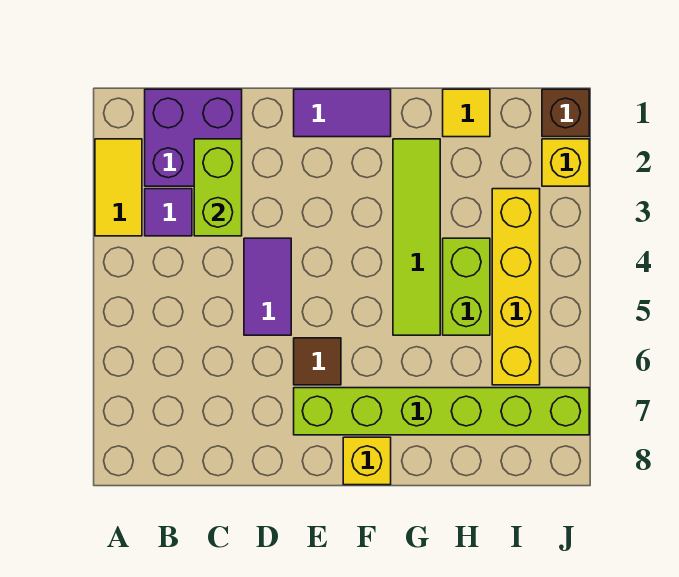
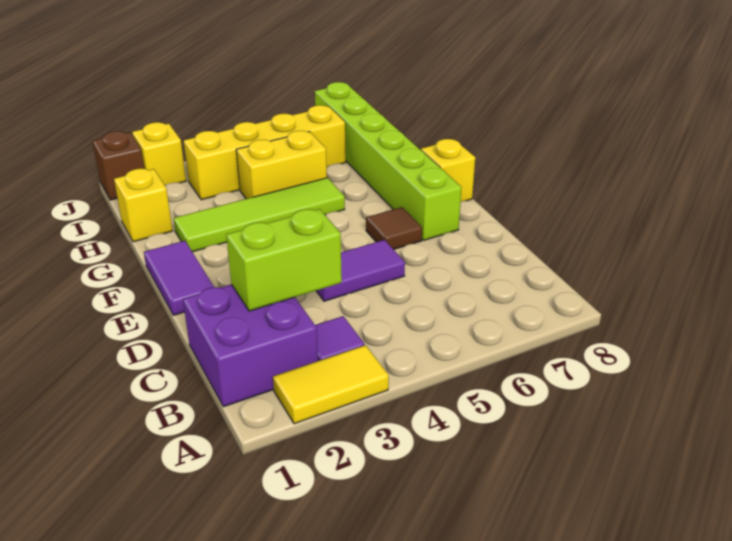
yellow tile H1 level 1 -> yellow brick H1 level 1
lime brick H4:H5 level 1 -> yellow brick H4:H5 level 1

